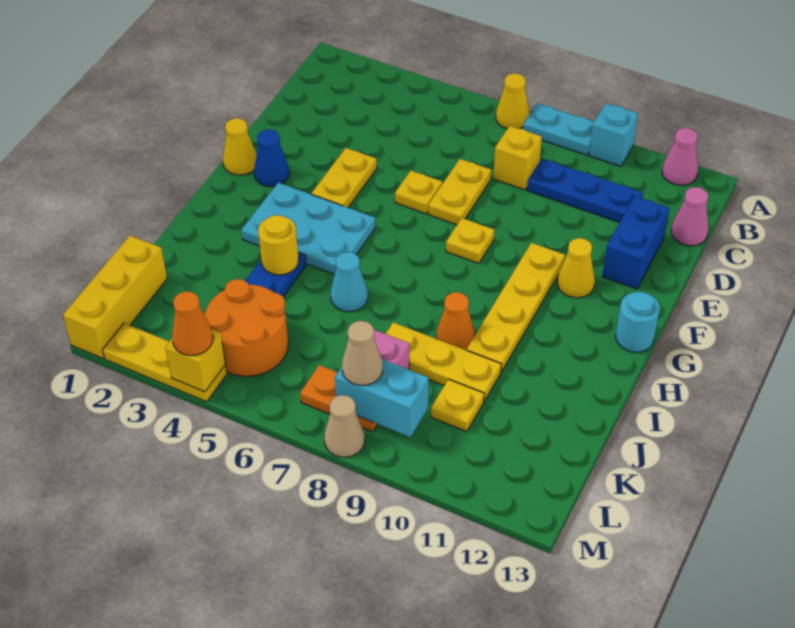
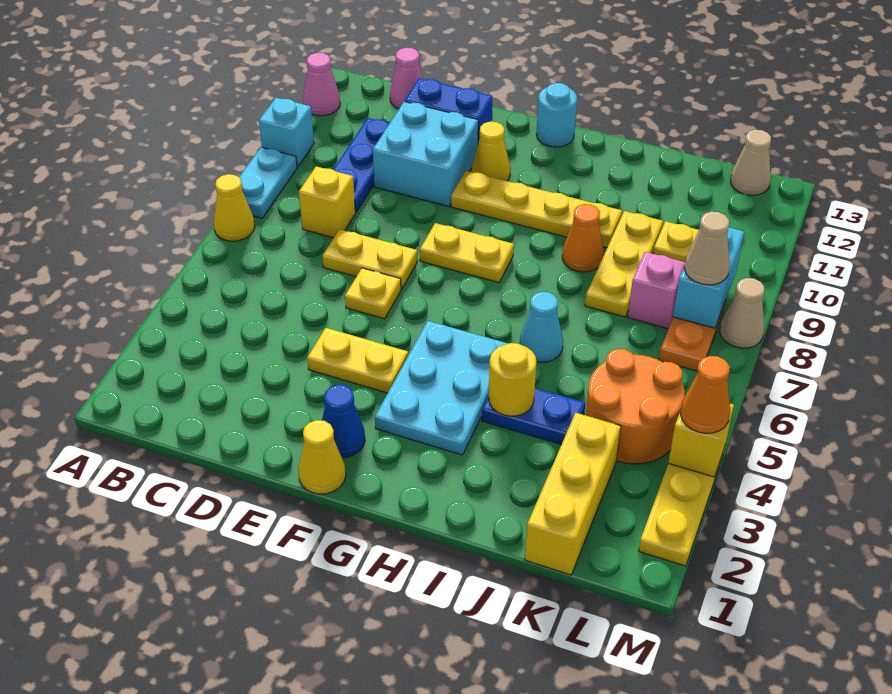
none -> cyan brick D10:E11 level 1
yellow plate F8 level 1 -> yellow plate F8:G8 level 1
yellow brick K1:M1 level 1 -> yellow brick K1:K3 level 1
none -> tan cone L13 level 1

